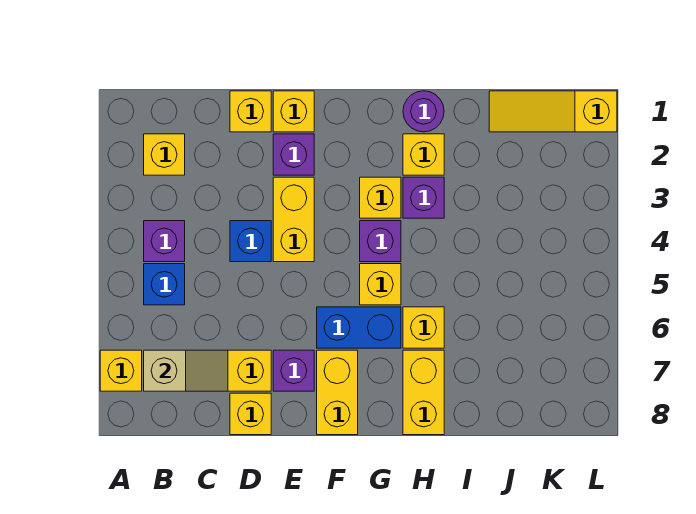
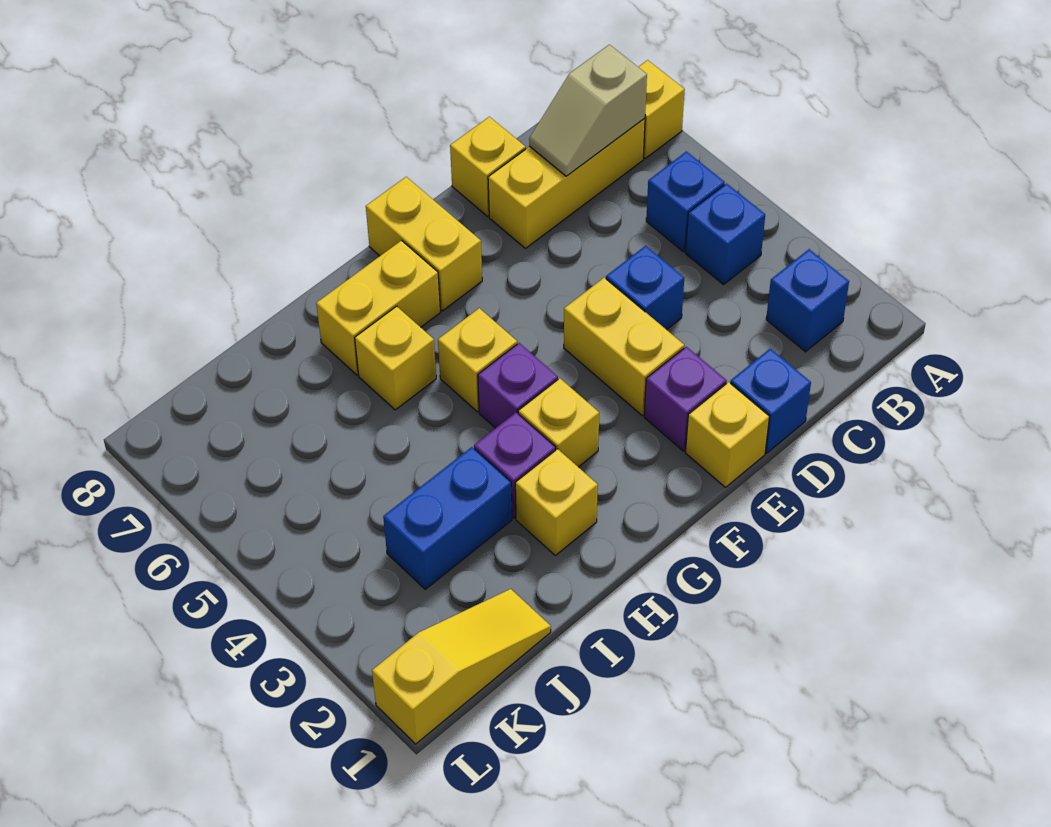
yellow brick B2 level 1 -> blue brick B2 level 1
purple brick B4 level 1 -> blue brick B4 level 1
yellow brick D1 level 1 -> blue brick D1 level 1
purple brick E7 level 1 -> none
blue brick F6:G6 level 1 -> blue brick I3:J3 level 1
purple round brick H1 level 1 -> none
yellow brick H7:H8 level 1 -> yellow brick G7:H7 level 1

